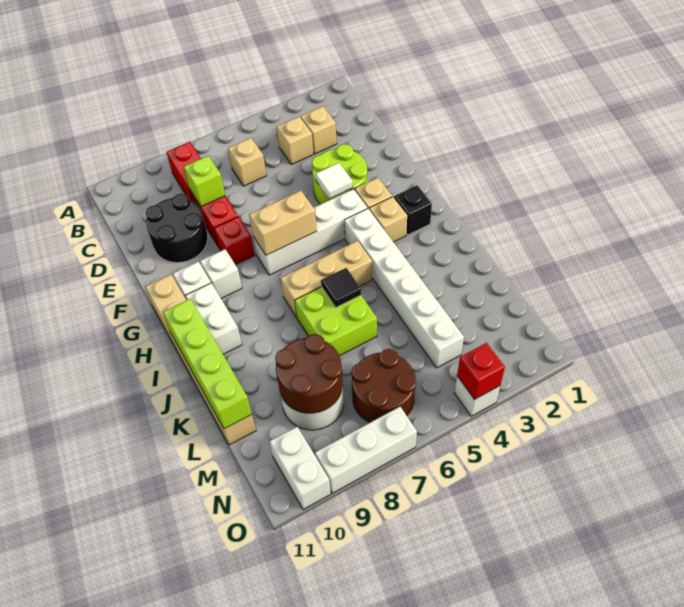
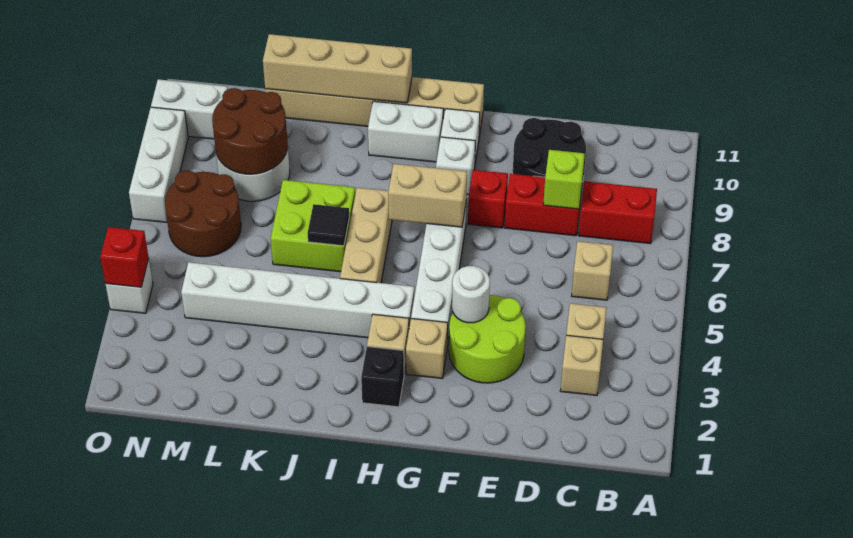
white tile F4 level 2 -> white round brick F4 level 2
tan brick G6:G7 level 2 -> tan brick G7:H7 level 2
lime brick I11:L11 level 2 -> tan brick I11:L11 level 2

